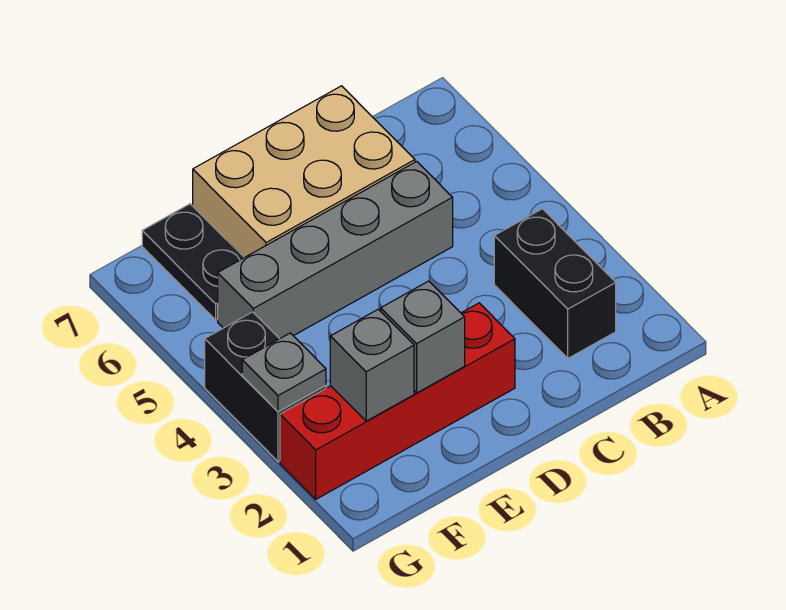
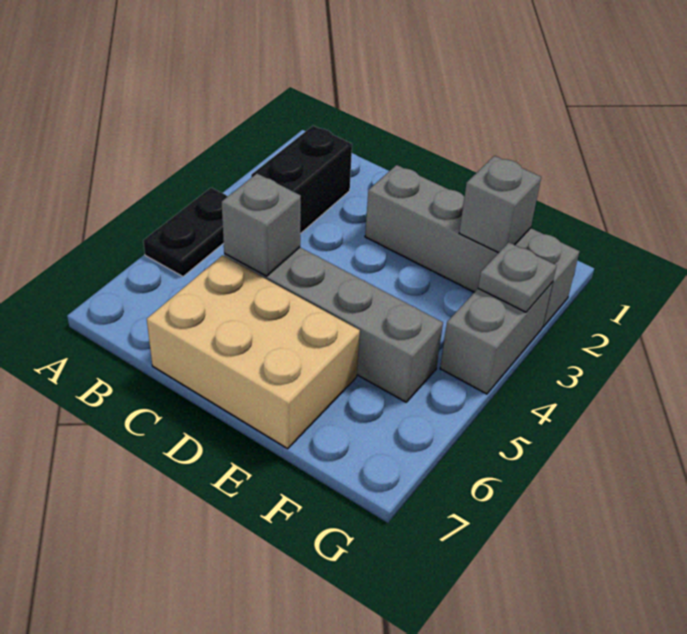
red brick D2:G2 level 1 -> grey brick D2:G2 level 1
grey brick E2 level 2 -> grey brick C5 level 2
black plate F6:F7 level 1 -> black plate A4:A5 level 1
black brick G3:G4 level 1 -> grey brick G3:G4 level 1

